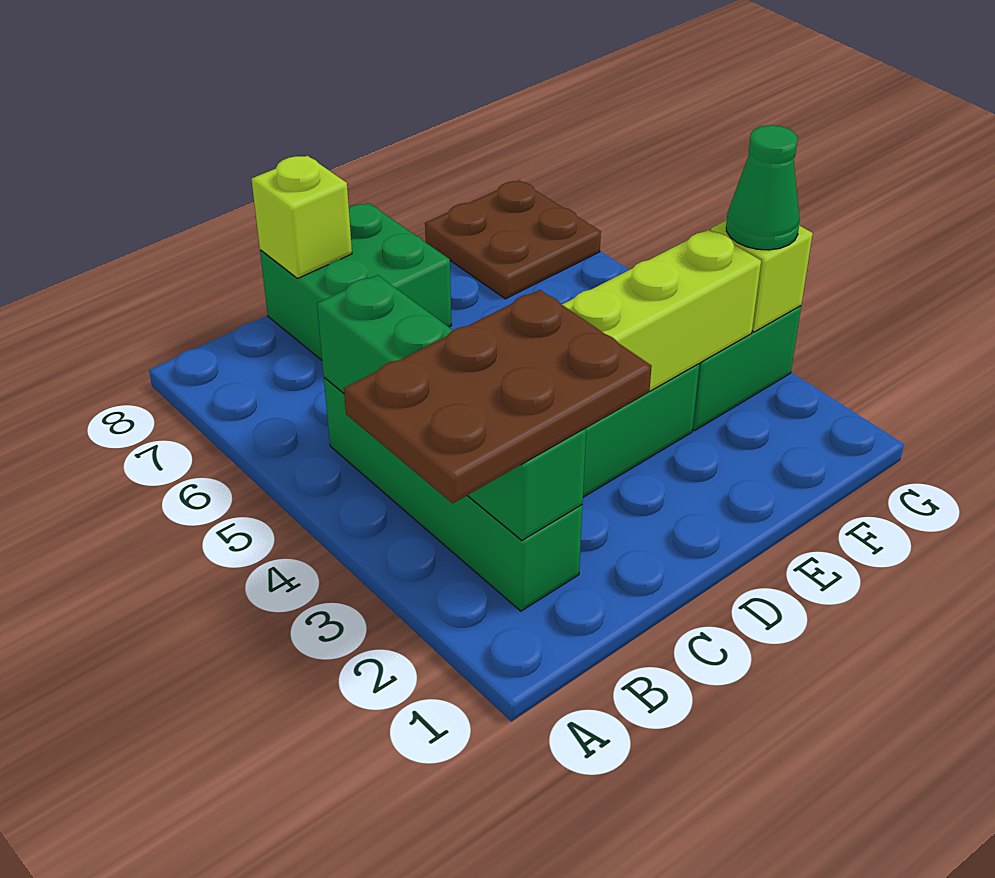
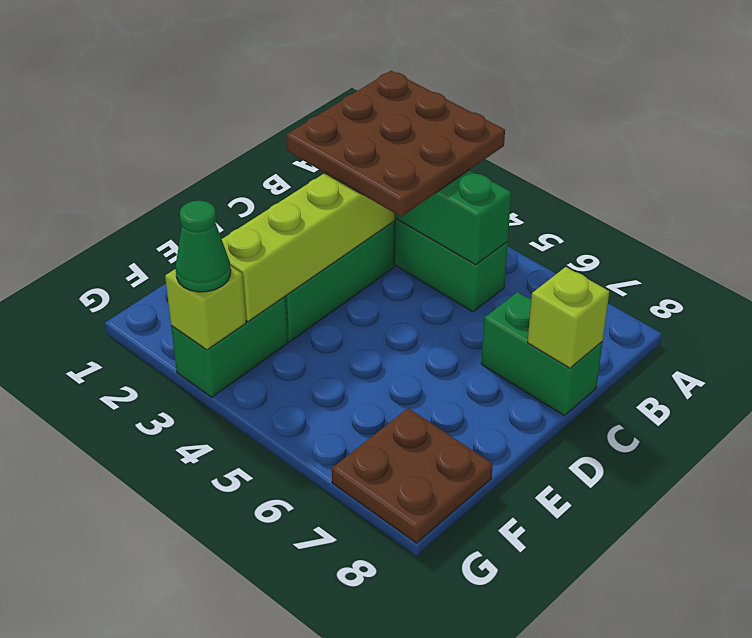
brown plate A2:C3 level 3 -> brown plate A2:C4 level 3
green brick C7:D8 level 1 -> green brick C7:C8 level 1

